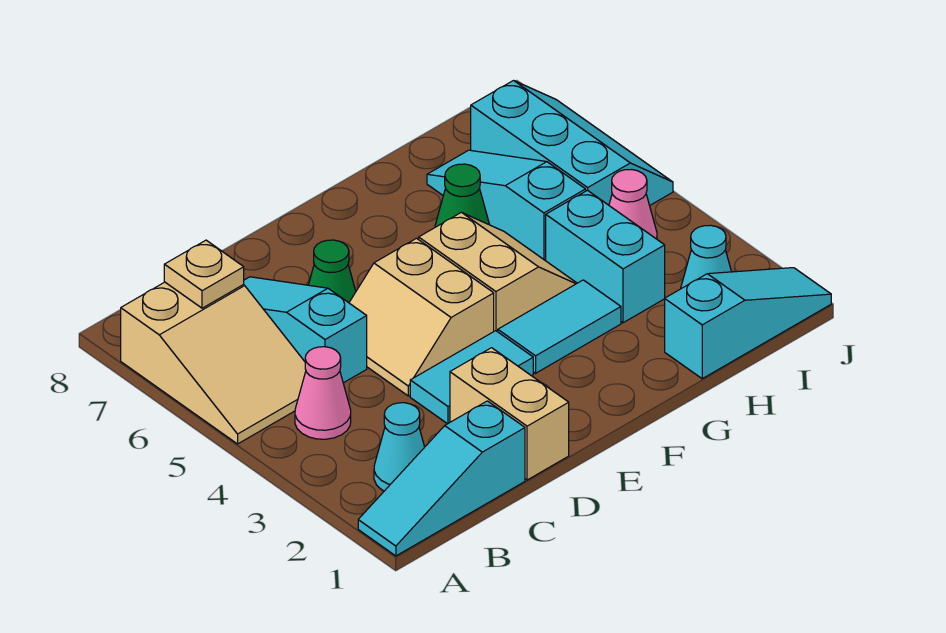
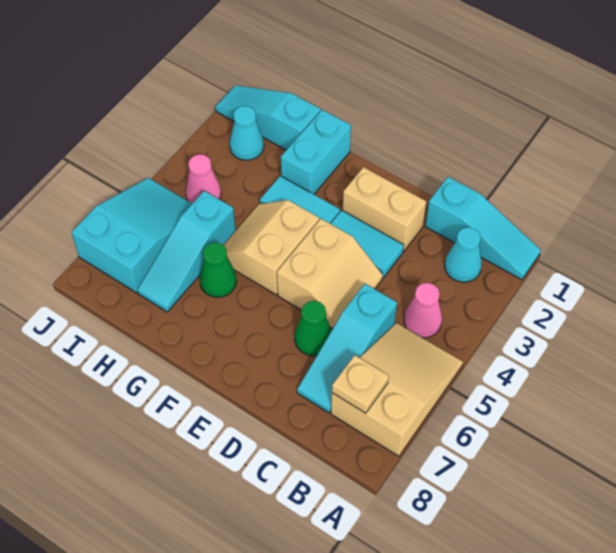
tan brick D1:D2 level 1 -> tan brick D2:E2 level 1
cyan brick H3:H4 level 1 -> cyan brick G1:G2 level 1
cyan slope I5:J7 level 1 top I -> cyan slope I5:J7 level 1 top 7

